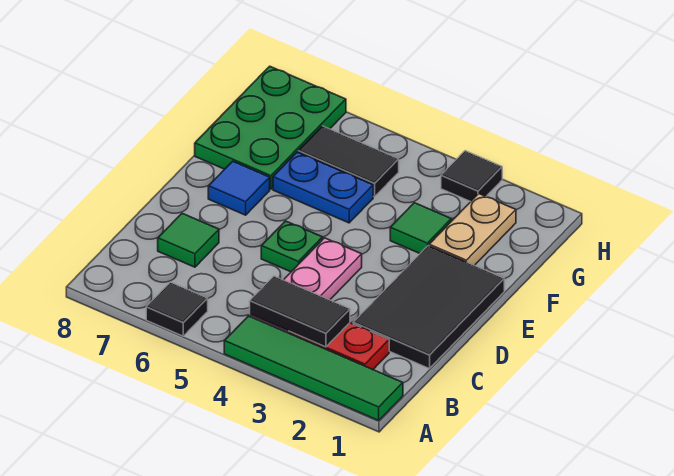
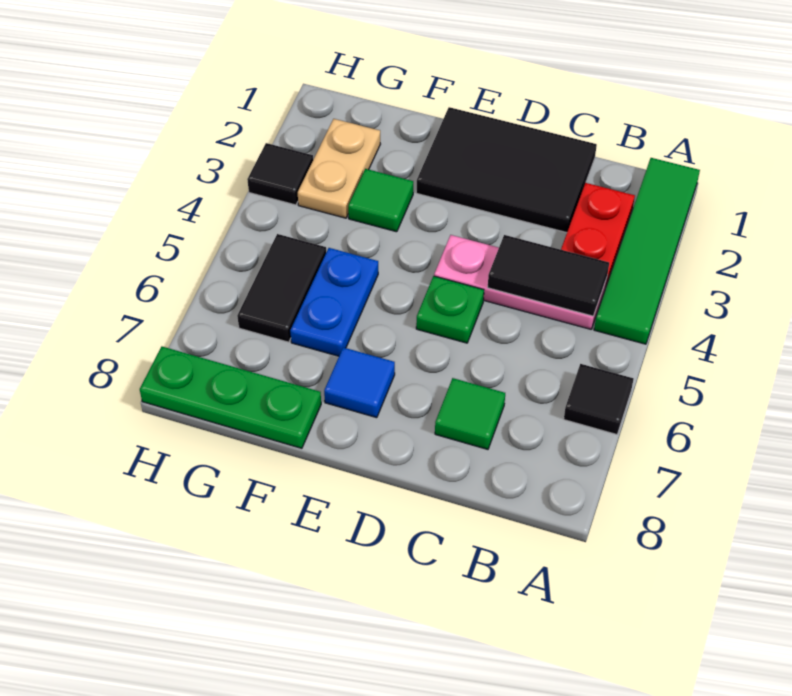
black tile B3:B4 level 2 -> black tile B4:C4 level 2
tan plate F2:G2 level 1 -> tan plate G2:G3 level 1
green plate F7:H8 level 1 -> green plate F8:H8 level 1

